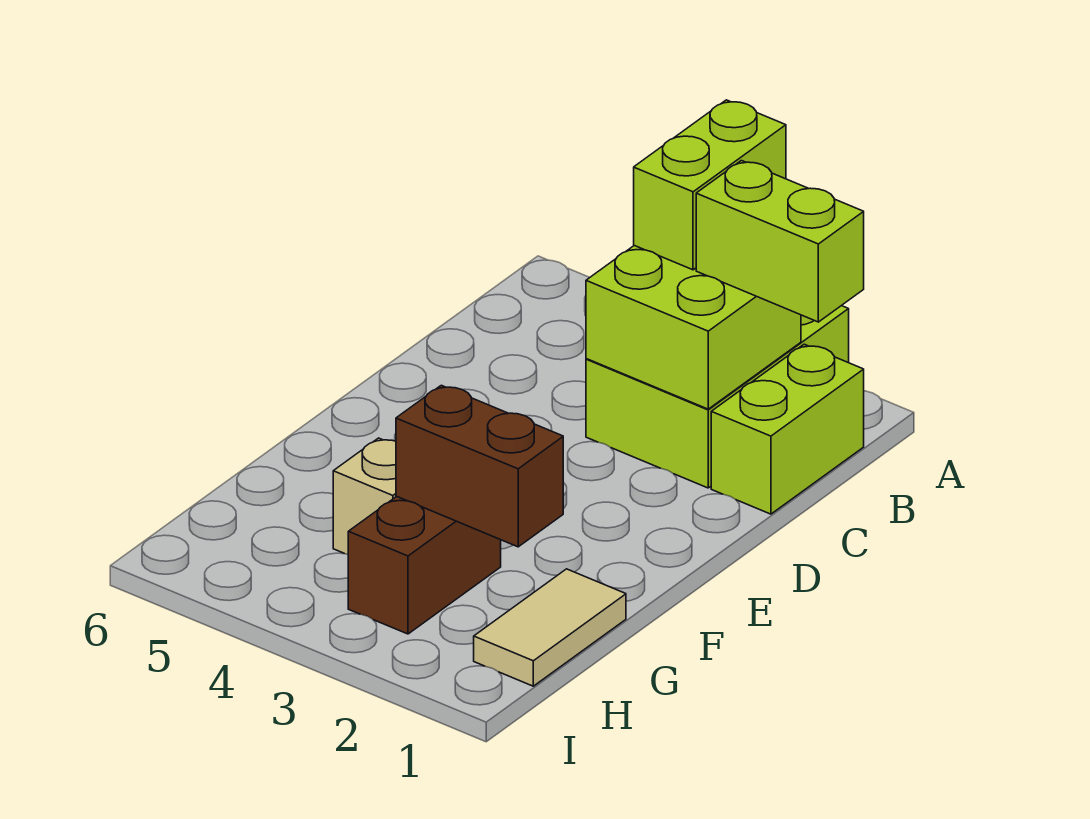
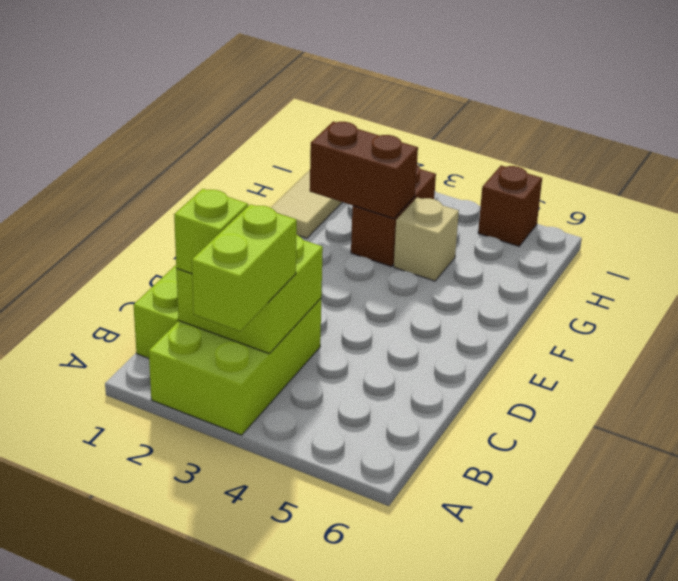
lime brick B1:B2 level 3 -> lime brick B2 level 3
none -> brown brick I5 level 1

